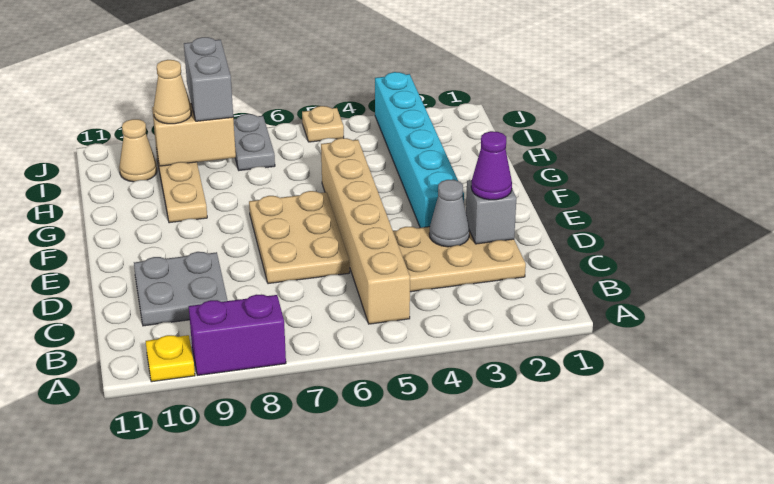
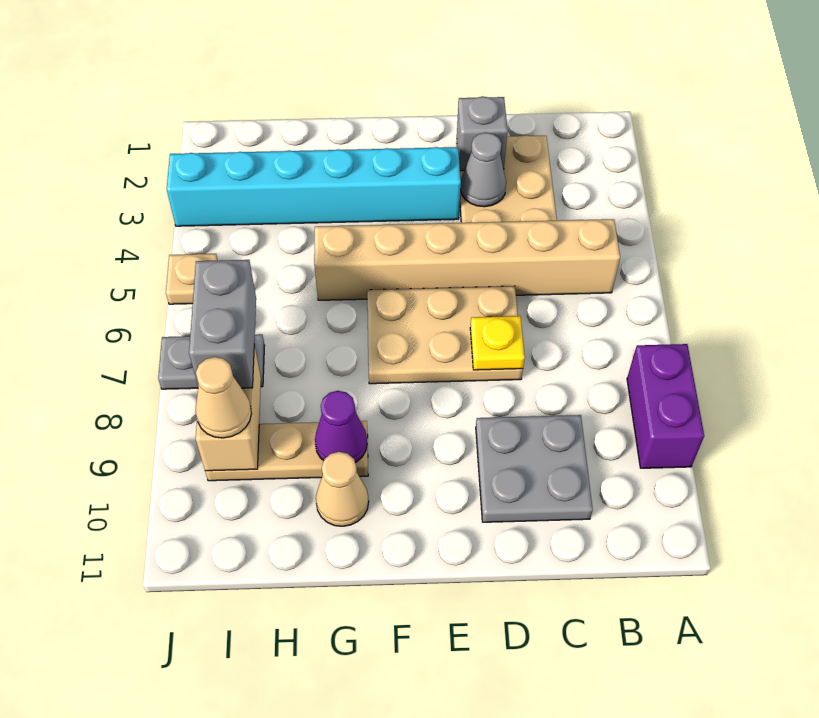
yellow plate A10 level 1 -> yellow plate D7 level 2
purple cone D2 level 3 -> purple cone G9 level 2
grey brick I8:J8 level 3 -> grey brick I7:I8 level 3
tan cone I10 level 1 -> tan cone G10 level 1

